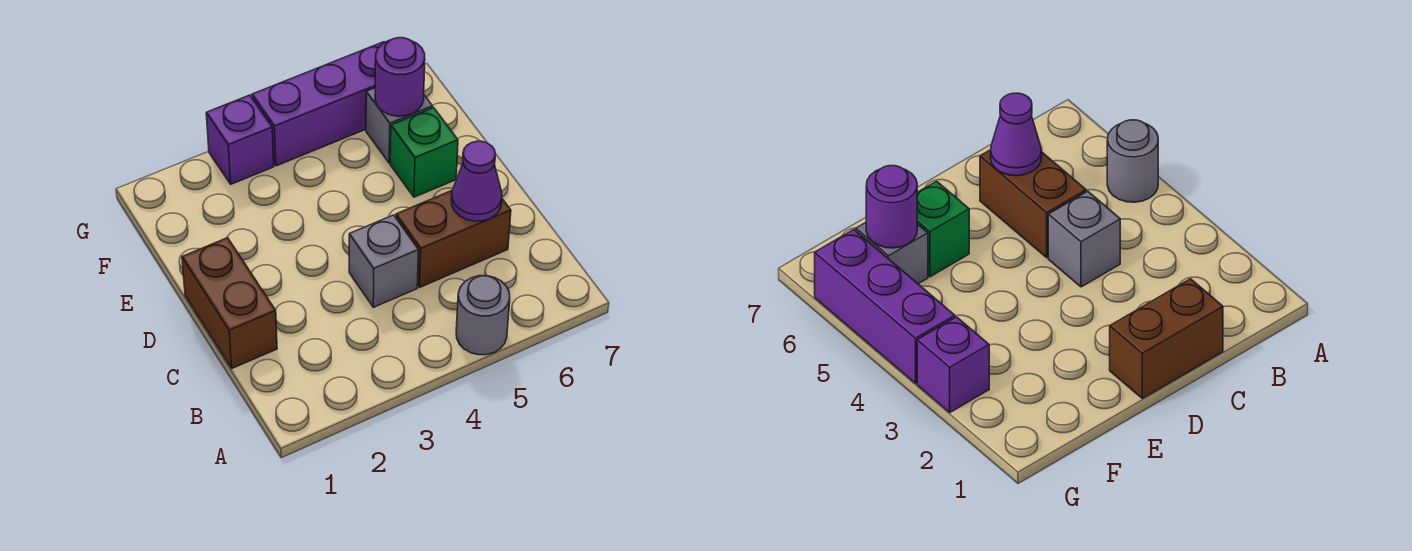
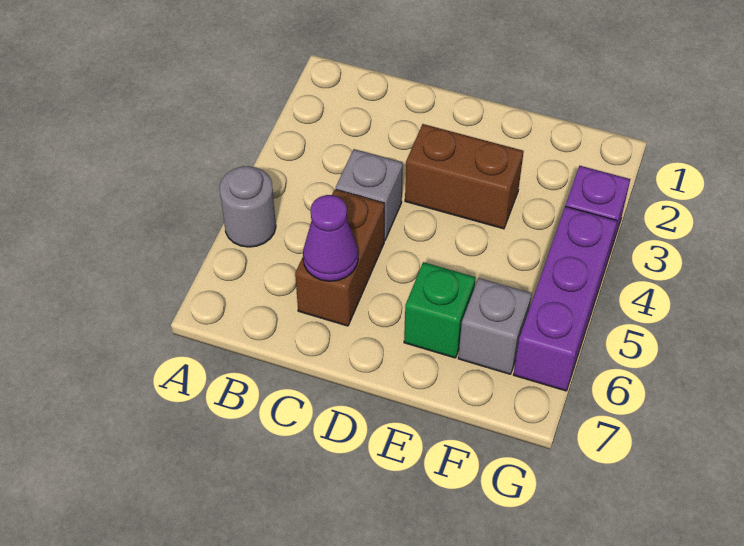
brown brick C1:D1 level 1 -> brown brick D3:E3 level 1
purple round brick F6 level 2 -> none

